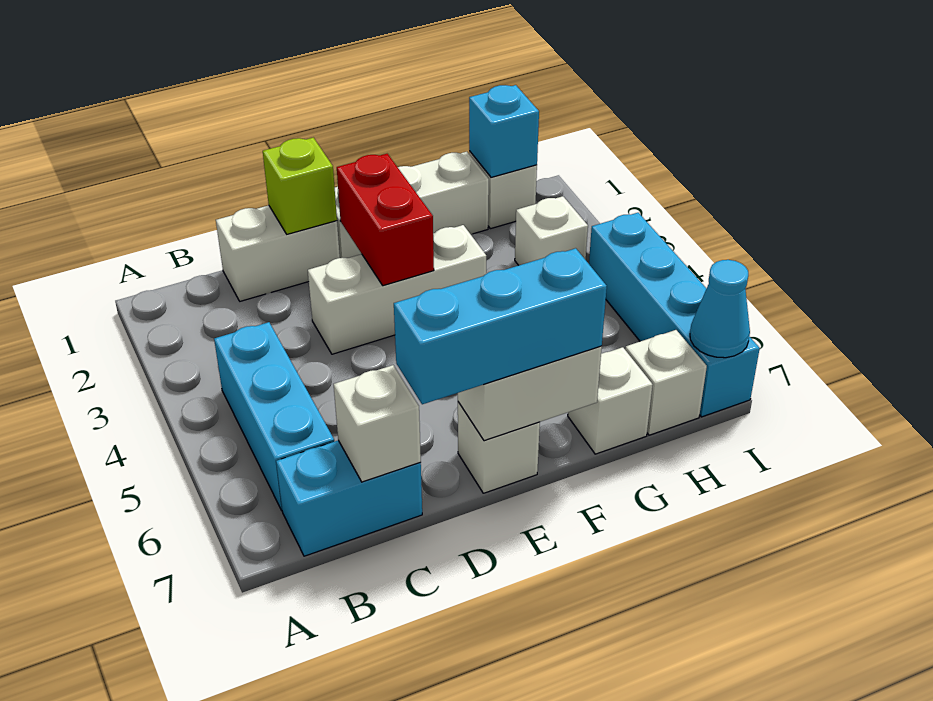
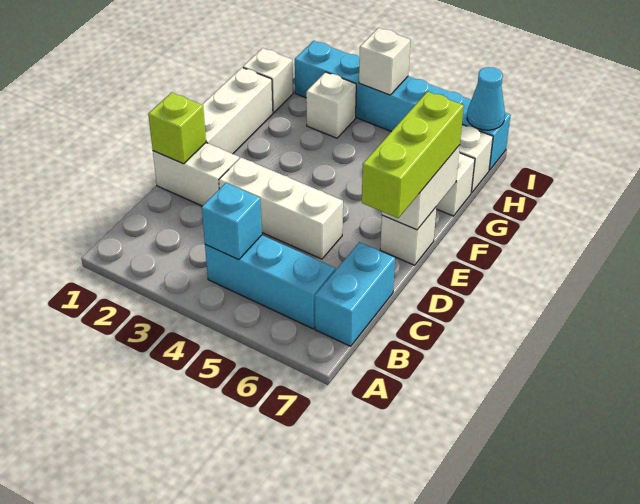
white brick C1:D1 level 1 -> white brick D1:D2 level 1
white brick C7 level 2 -> white brick I4 level 2
white brick D3:F3 level 1 -> white brick D3:D5 level 1
cyan brick D7:F7 level 3 -> lime brick D7:F7 level 3
red brick E2:E3 level 2 -> none
cyan brick H1 level 2 -> cyan brick B4 level 2
cyan brick I4:I7 level 1 -> cyan brick I2:I7 level 1

